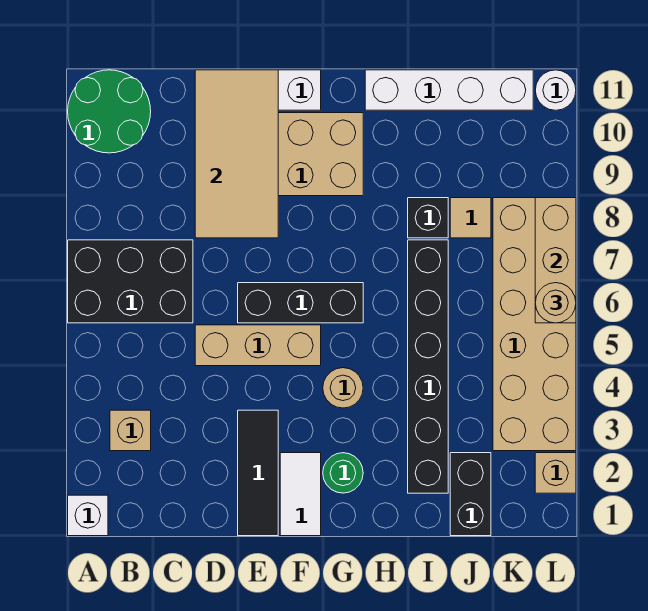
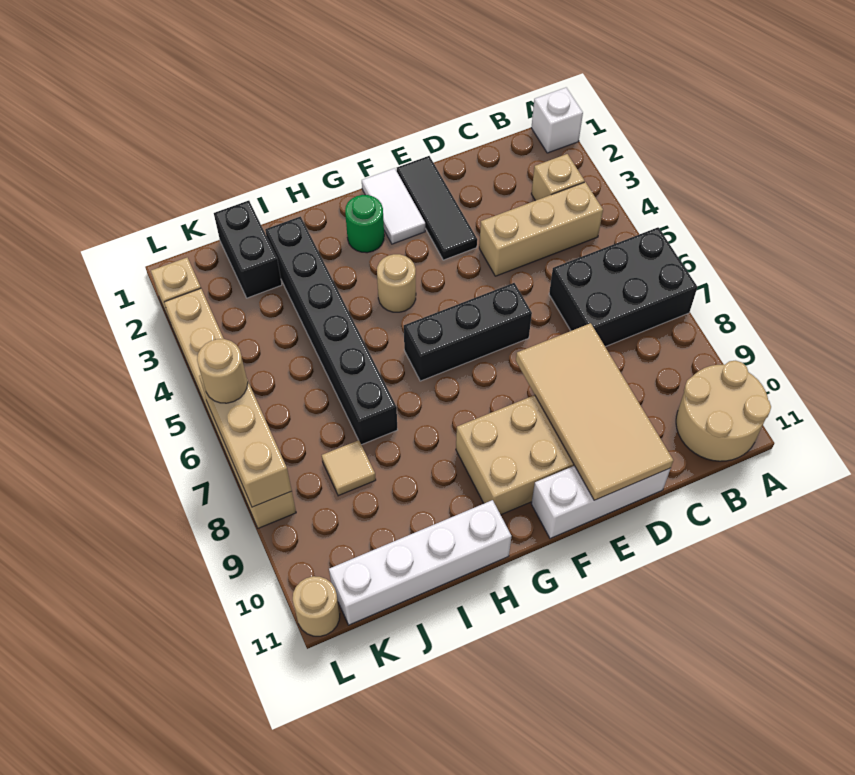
green round brick A10:B11 level 1 -> tan round brick A10:B11 level 1
tan brick D5:F5 level 1 -> tan brick B4:D4 level 1
black brick I8 level 1 -> none
tan brick K3:L8 level 1 -> tan brick L3:L8 level 1
white round brick L11 level 1 -> tan round brick L11 level 1

